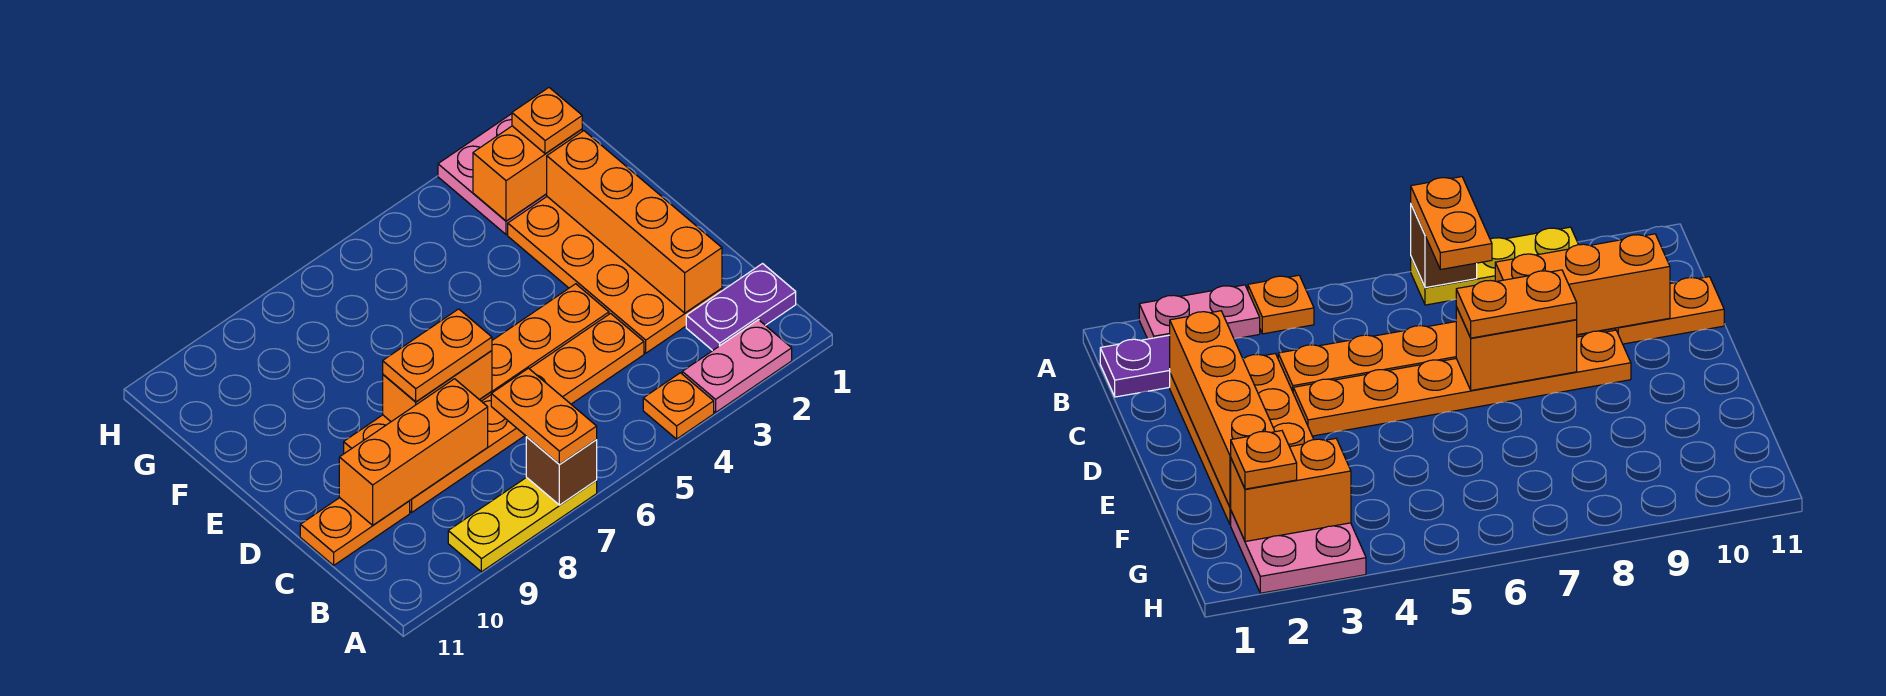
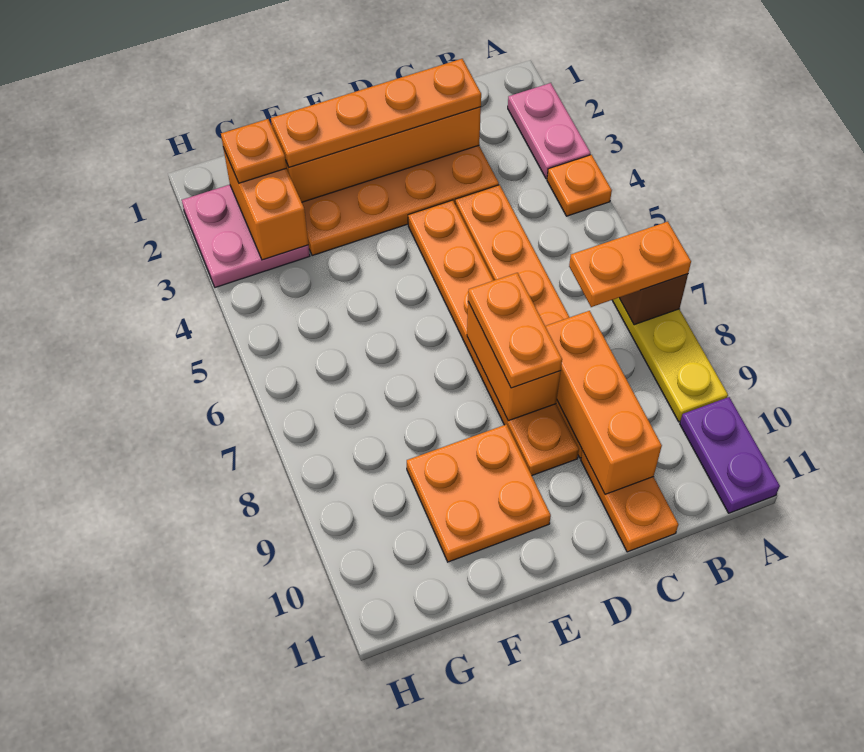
purple plate B1:B2 level 1 -> purple plate A10:A11 level 1
none -> orange plate C2:F2 level 3
none -> orange plate E9:F10 level 1

